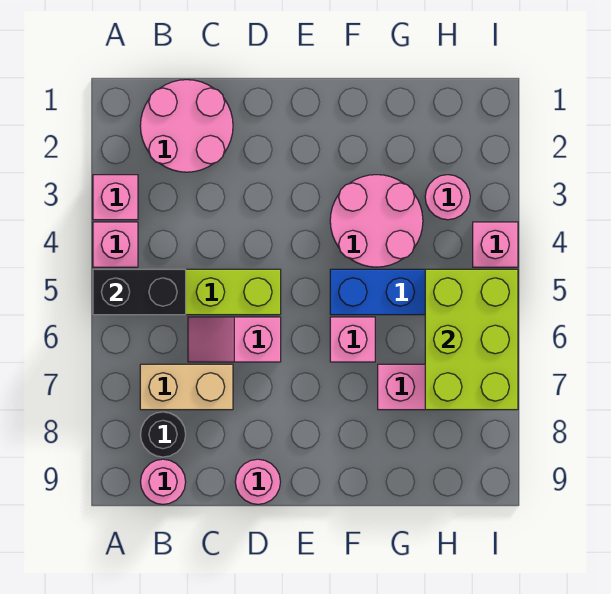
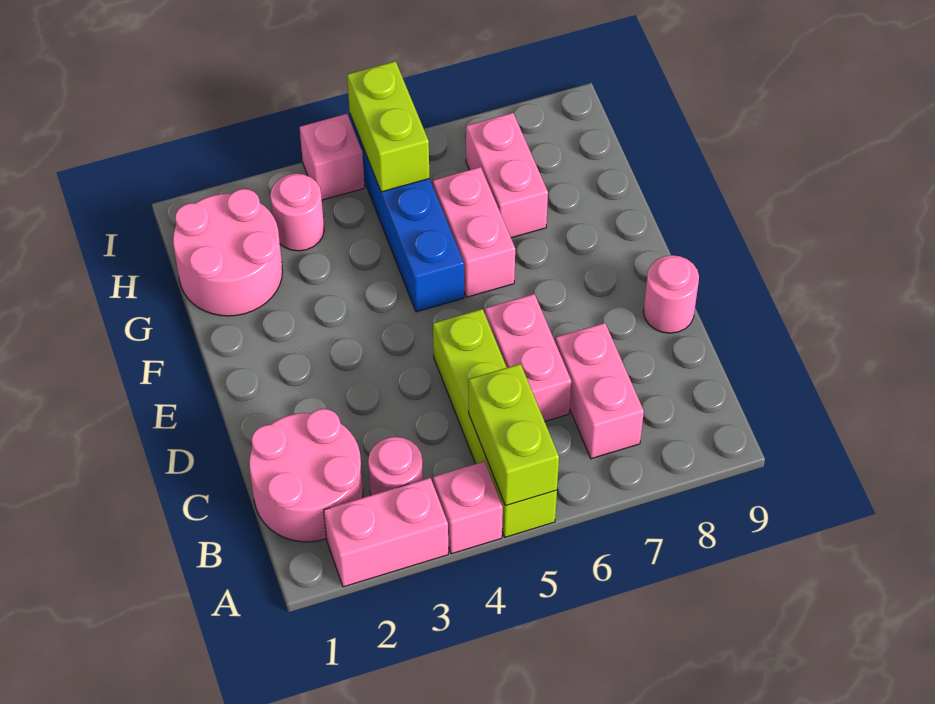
pink brick A3 level 1 -> pink brick A2:A3 level 1
black brick A5:B5 level 2 -> lime brick A5:B5 level 2
tan brick B7:C7 level 1 -> pink brick B7:C7 level 1
black round brick B8 level 1 -> none
pink round brick B9 level 1 -> pink round brick B3 level 1
pink slope C6:D6 level 1 top D -> pink brick C6:D6 level 1
pink round brick F3:G4 level 1 -> pink round brick G1:H2 level 1
pink brick F6 level 1 -> pink brick F6:G6 level 1
lime brick H5:I7 level 2 -> lime brick H5:I5 level 2

